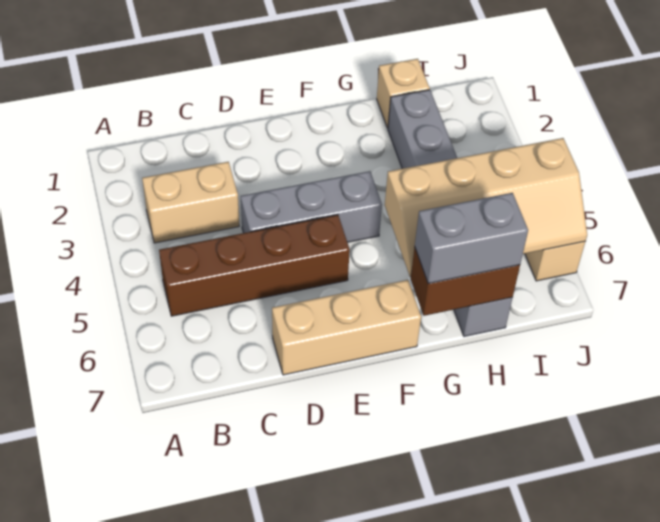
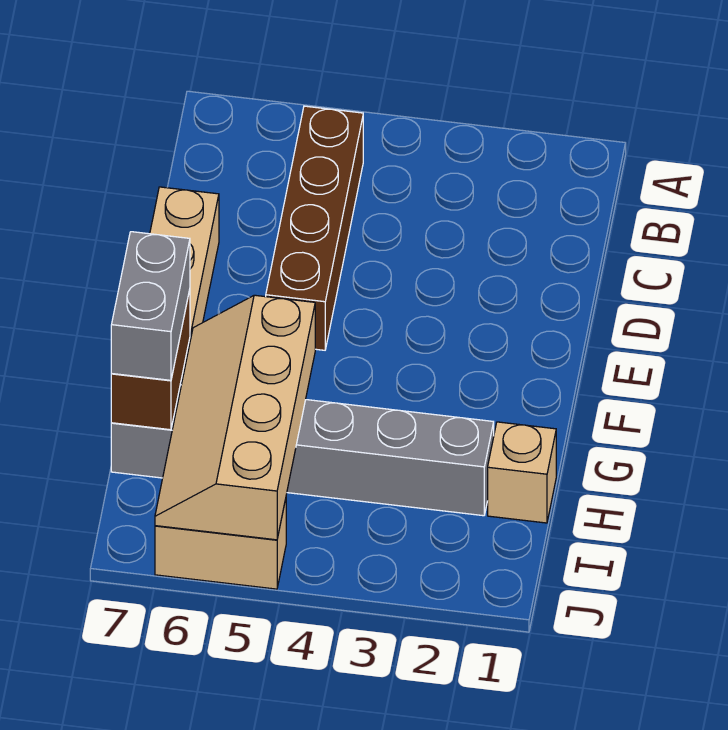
tan brick B3:C3 level 1 -> none
grey brick D4:F4 level 1 -> none

